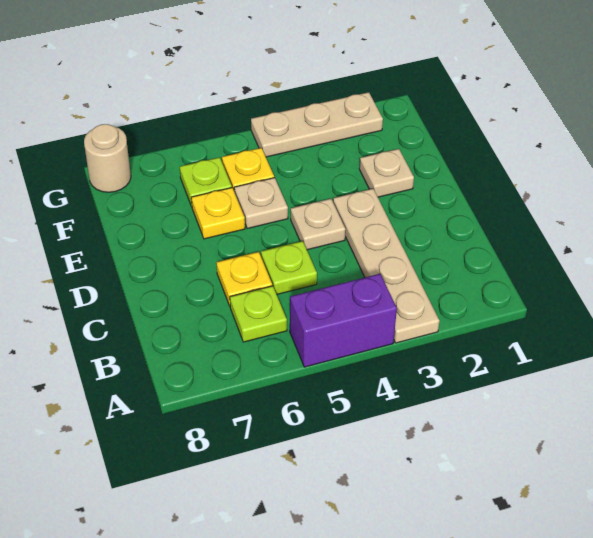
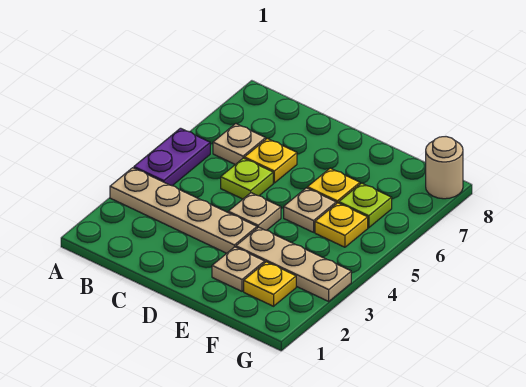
purple brick A4:A5 level 1 -> purple plate A4:A5 level 1
lime plate B6 level 1 -> tan plate B6 level 1
none -> yellow plate F2 level 1
tan plate G2:G4 level 1 -> tan plate E3:G3 level 1

